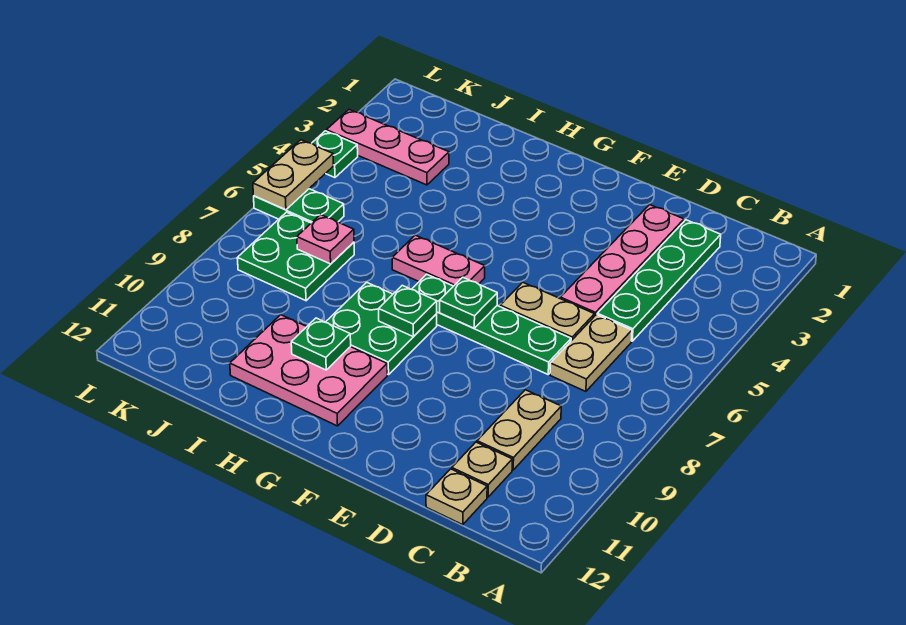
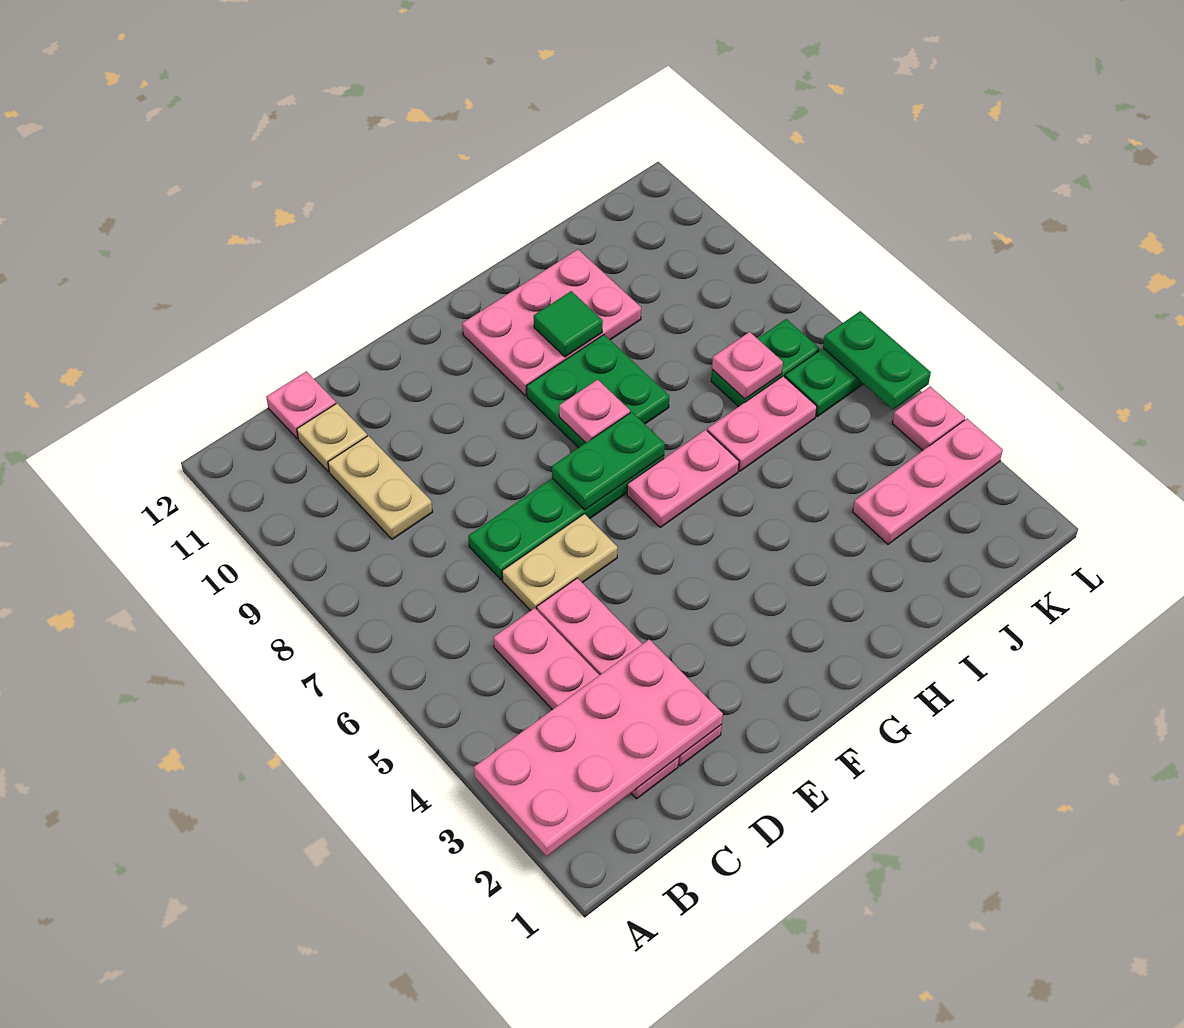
none -> pink plate A2:D3 level 2
green plate C2:C5 level 1 -> pink plate C2:C5 level 1
tan plate C6:C7 level 1 -> none
tan plate C12 level 1 -> pink plate C12 level 1
green plate F7 level 2 -> green plate F7:G7 level 2
green plate G8 level 2 -> pink plate G8 level 2
green plate H10 level 2 -> green tile H10 level 2
none -> pink plate I6:J6 level 1
green plate J7:K8 level 1 -> green plate J7:K7 level 1
green plate L4 level 1 -> pink plate L4 level 1
tan plate L5:L6 level 2 -> green plate L5:L6 level 2

